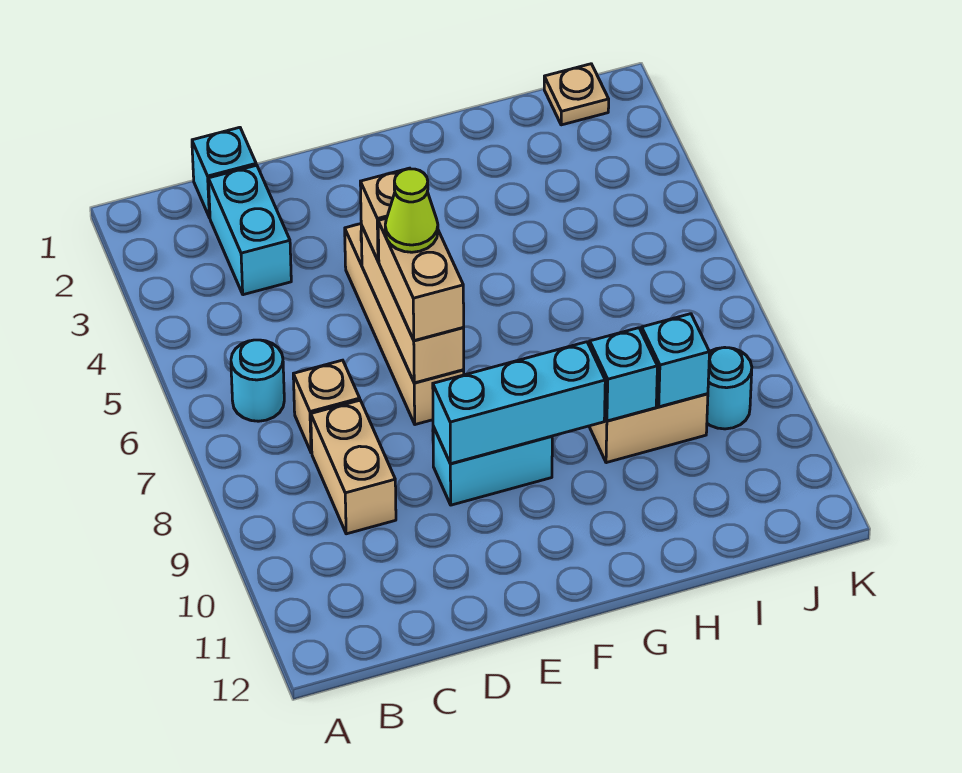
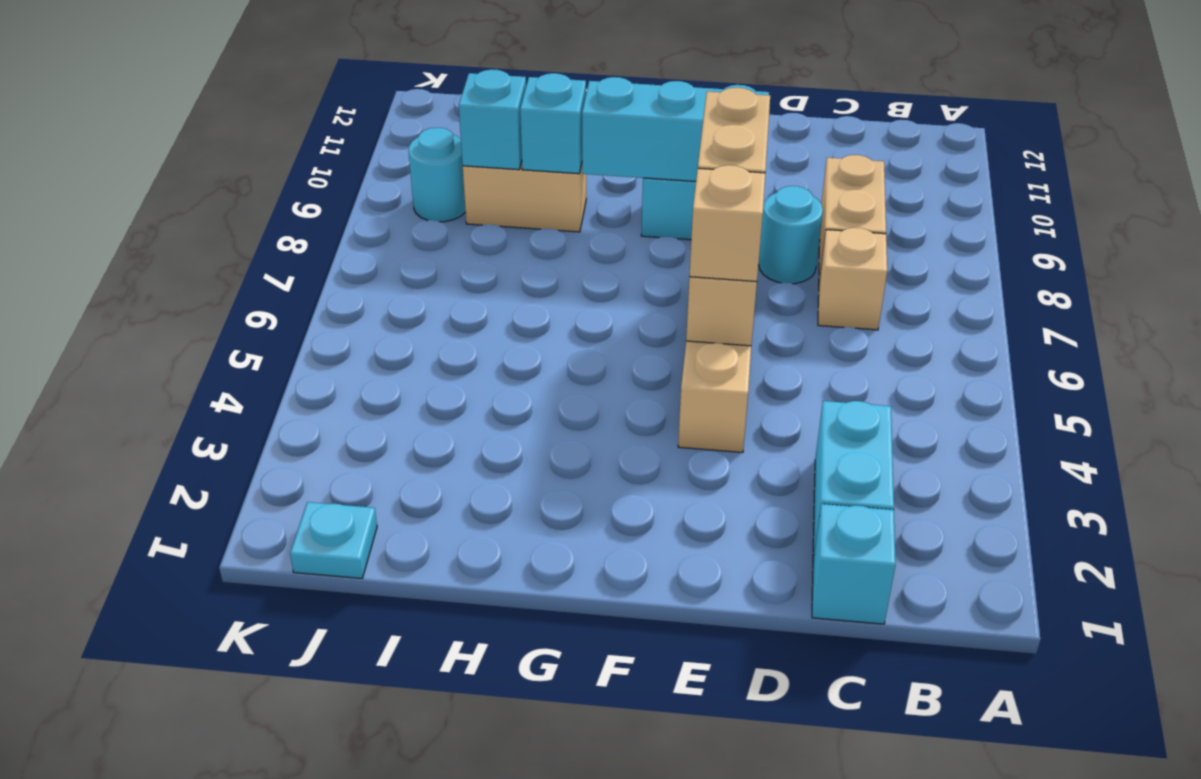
cyan round brick B6 level 1 -> cyan round brick D8 level 1
lime cone E6 level 4 -> none
tan plate J1 level 1 -> cyan plate J1 level 1

